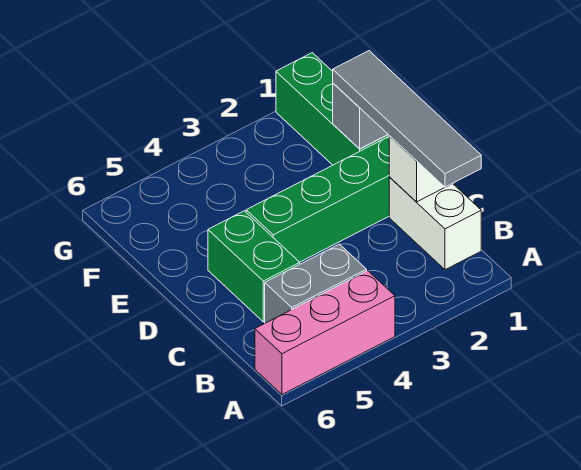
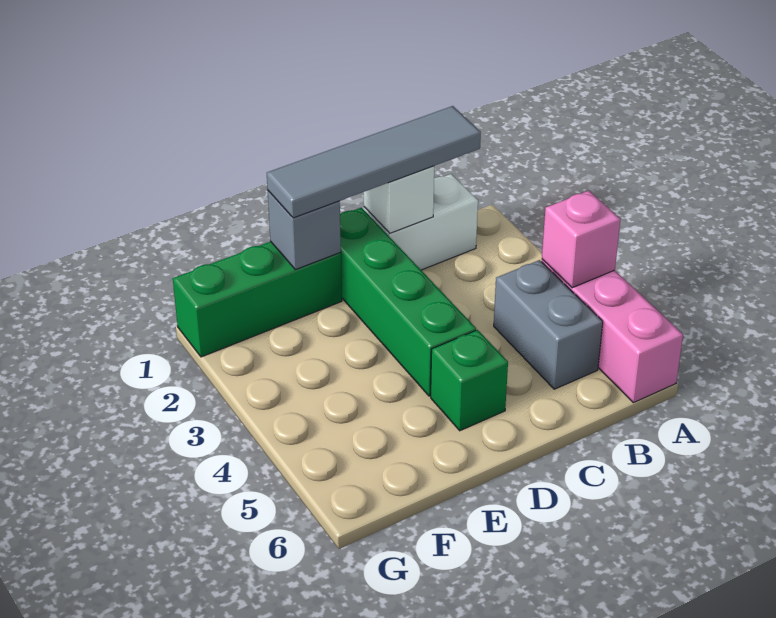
none -> pink brick A4 level 2
green brick C5:D5 level 1 -> green brick D5 level 1

